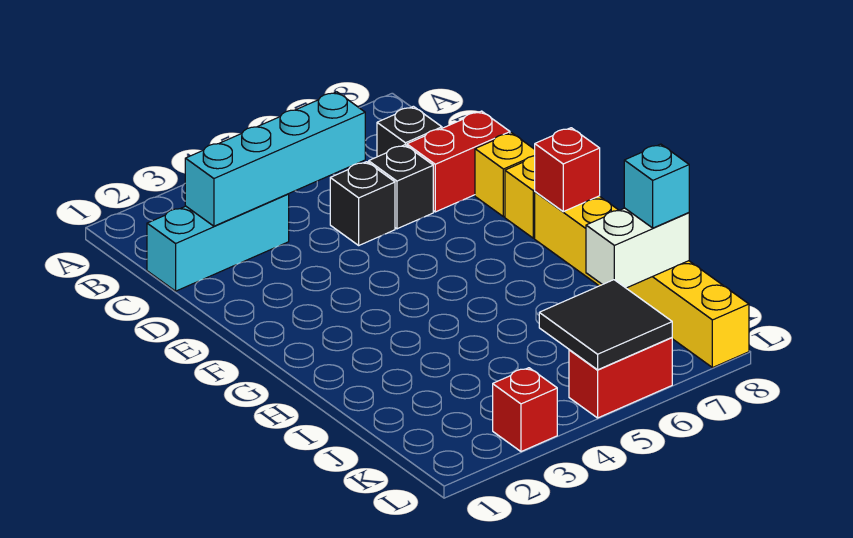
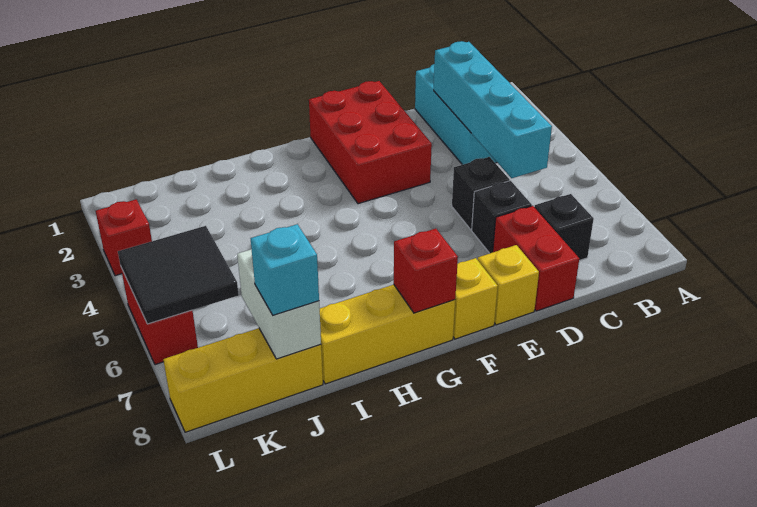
none -> red brick E1:F3 level 1

